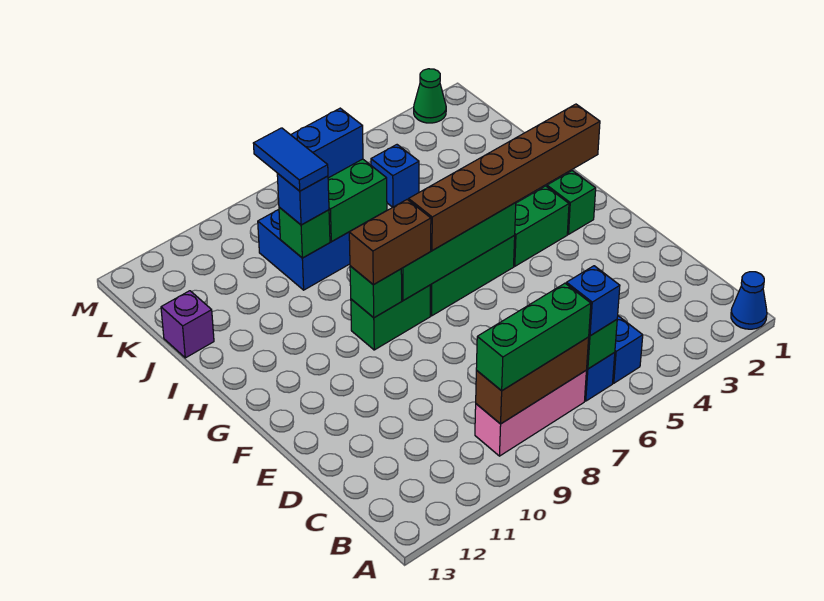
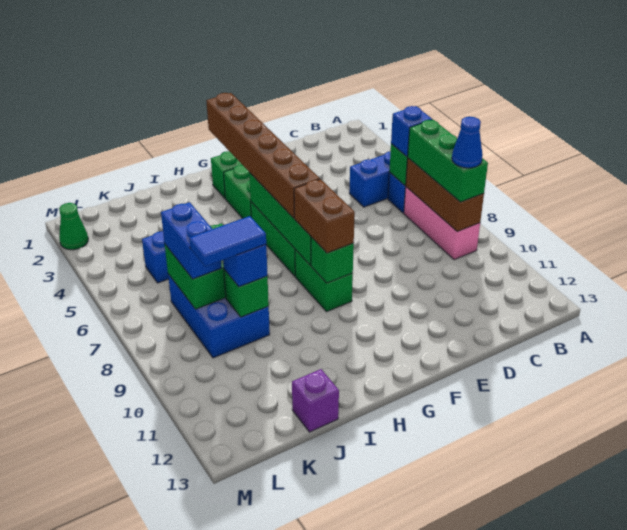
blue cone A1 level 1 -> blue cone B9 level 4

